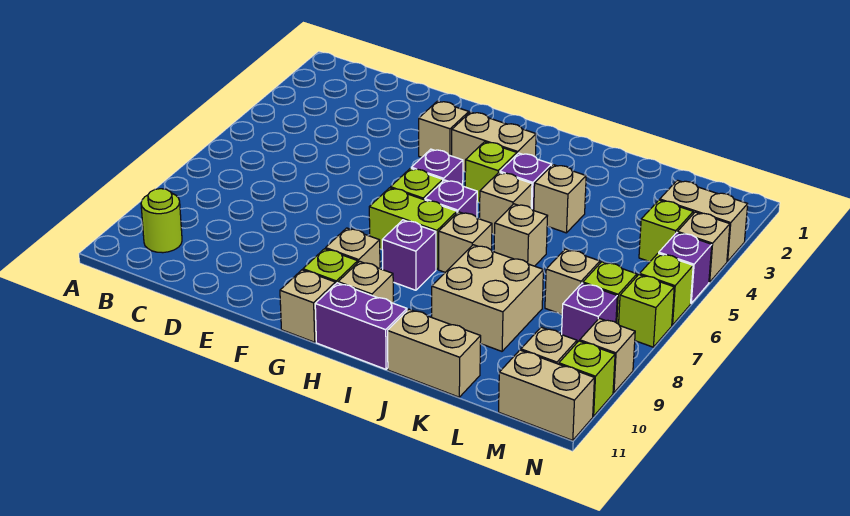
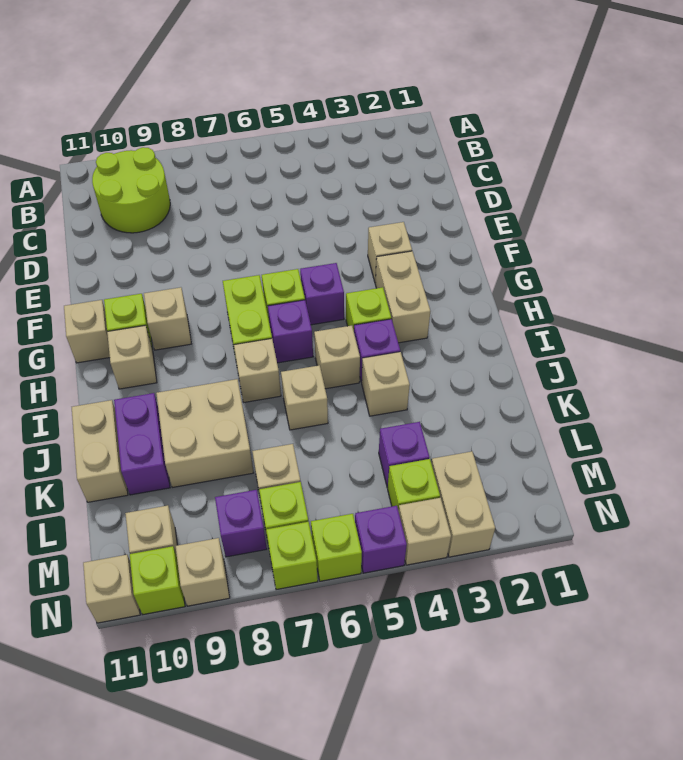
lime round brick B10 level 1 -> lime round brick B9:C10 level 1
purple brick H8 level 1 -> purple brick L4 level 1
purple brick H11:I11 level 1 -> purple brick J10:K10 level 1
tan brick M11:N11 level 1 -> tan brick N11 level 1

